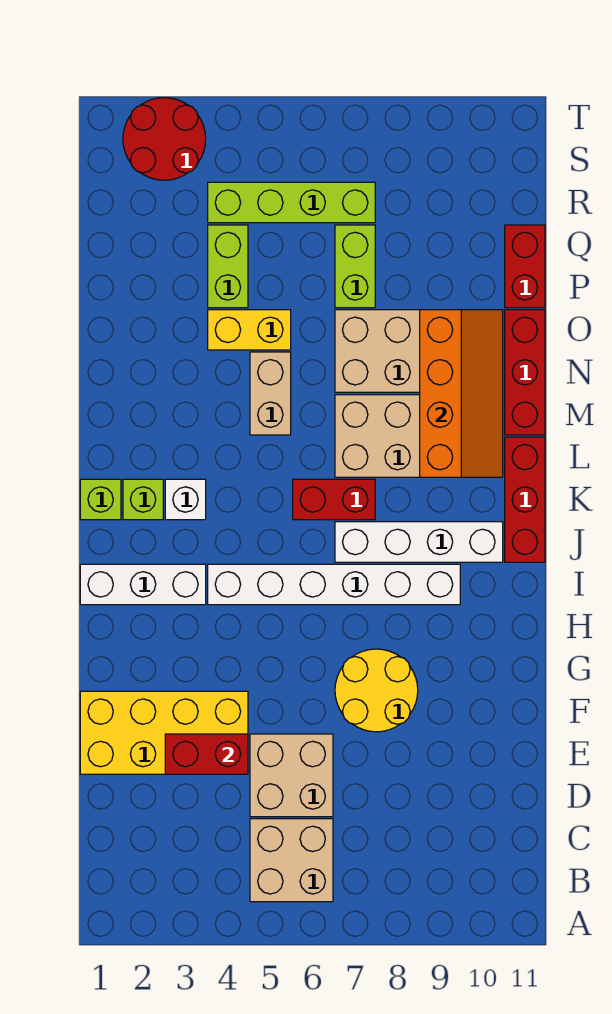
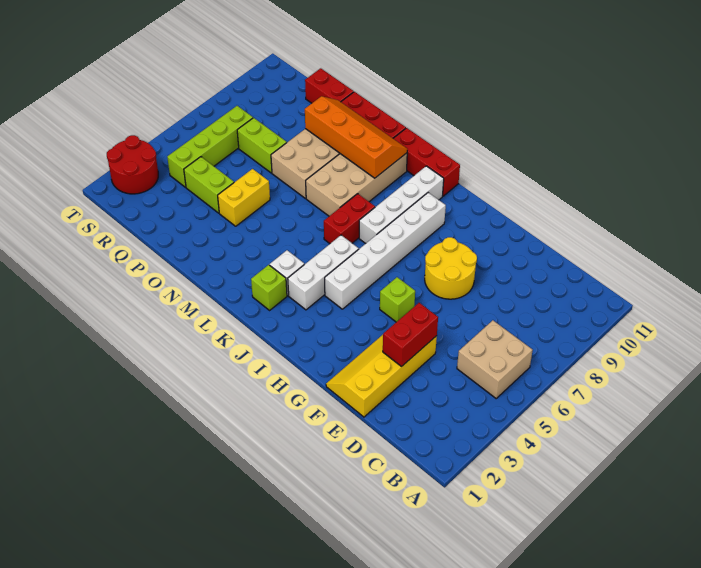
tan brick D5:E6 level 1 -> none
yellow brick E1:F4 level 1 -> yellow slope E1:F4 level 1 top E
white brick I1:I3 level 1 -> white brick J3:J5 level 1
lime brick K1 level 1 -> lime brick G5 level 1
tan brick M5:N5 level 1 -> none

